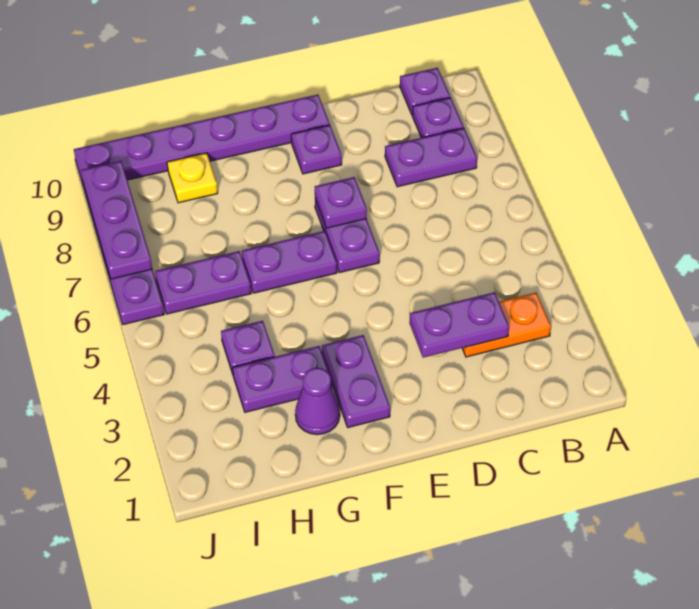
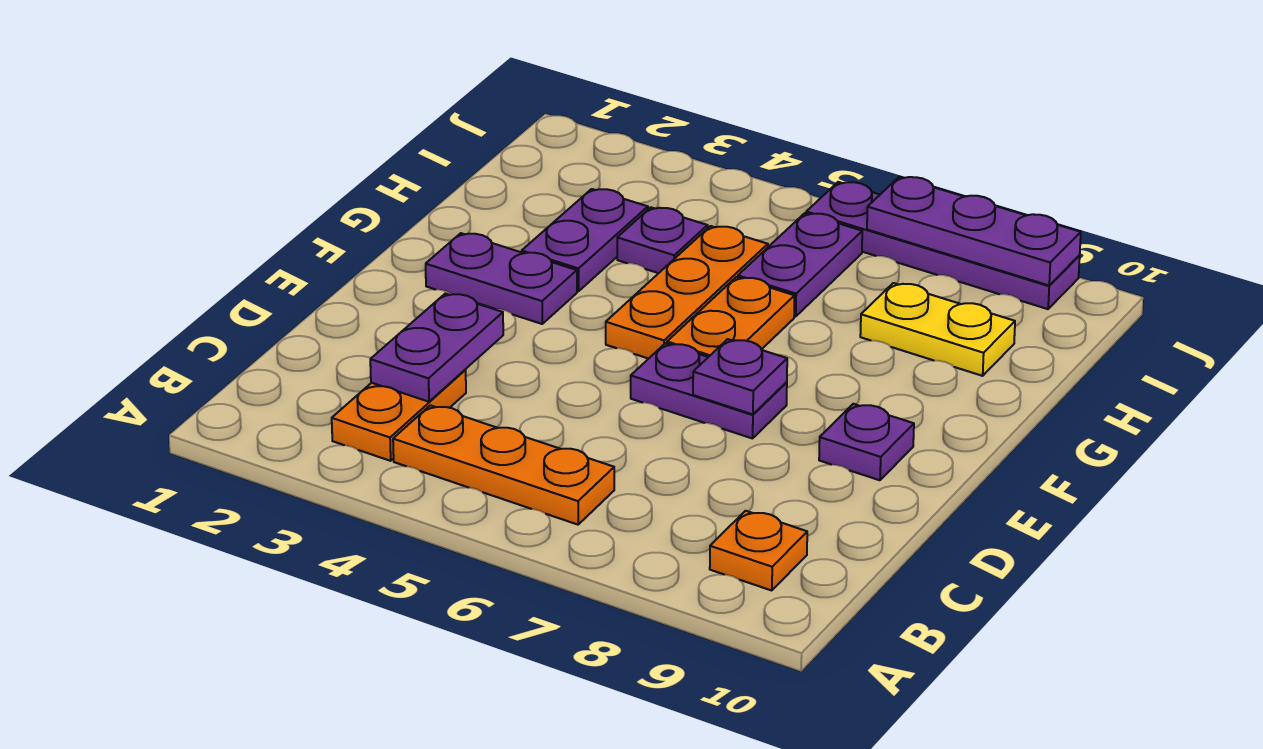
none -> orange plate B4:B6 level 1
purple plate B8:C8 level 1 -> none
purple plate B9 level 1 -> orange plate B9 level 1
purple plate B10 level 1 -> none
purple plate E10:J10 level 1 -> none
none -> orange plate F5:H5 level 1
purple plate F6:G6 level 1 -> orange plate F6:G6 level 1
purple cone G2 level 1 -> none
yellow plate H9 level 1 -> yellow plate H8:H9 level 1

